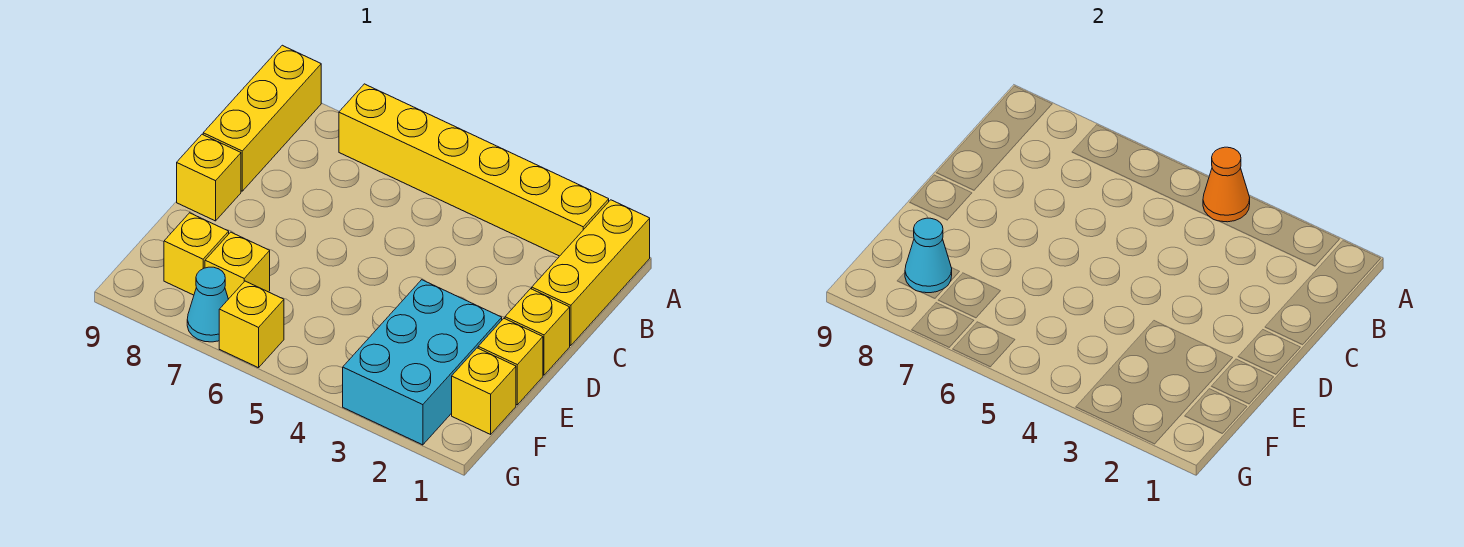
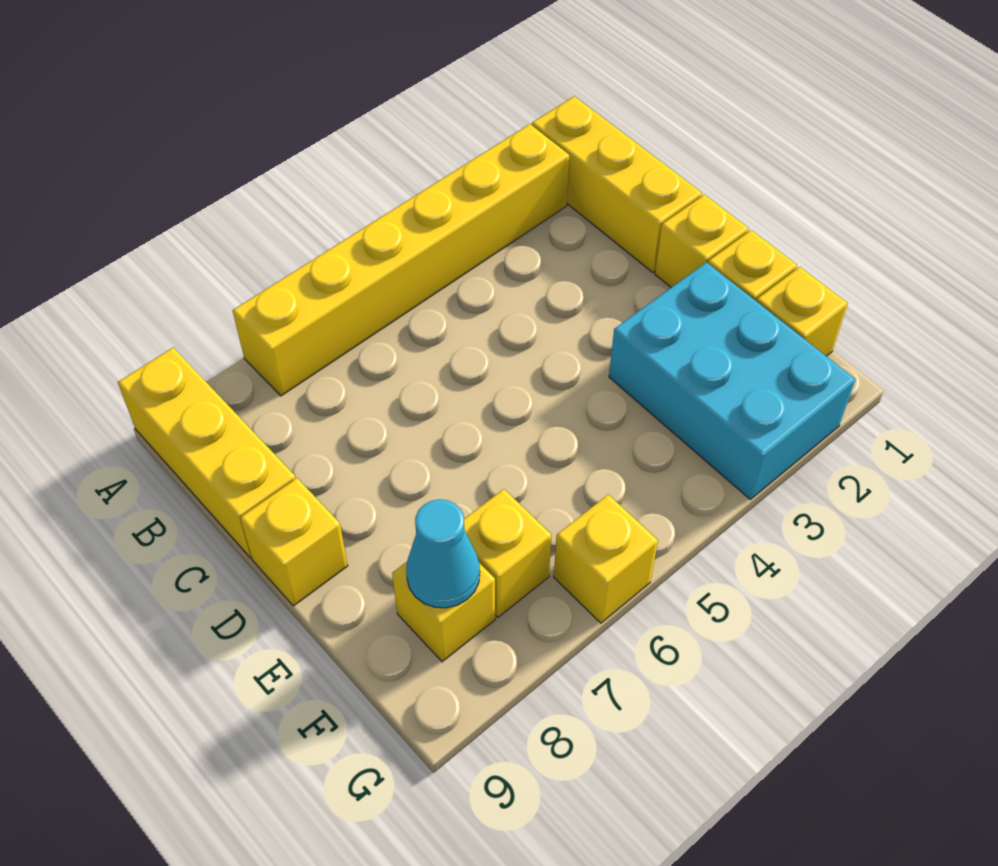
orange cone A4 level 2 -> none
cyan cone G7 level 1 -> none

